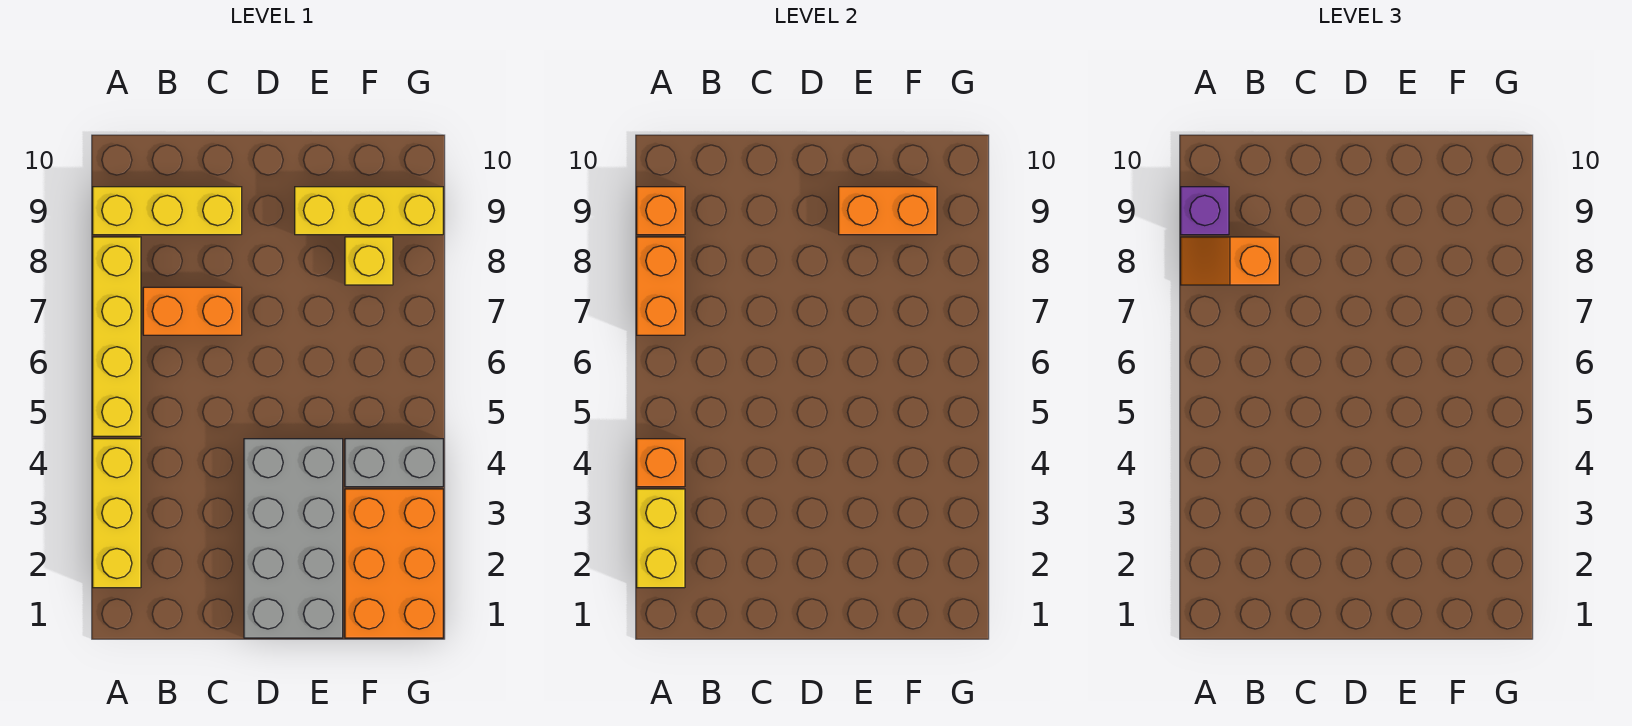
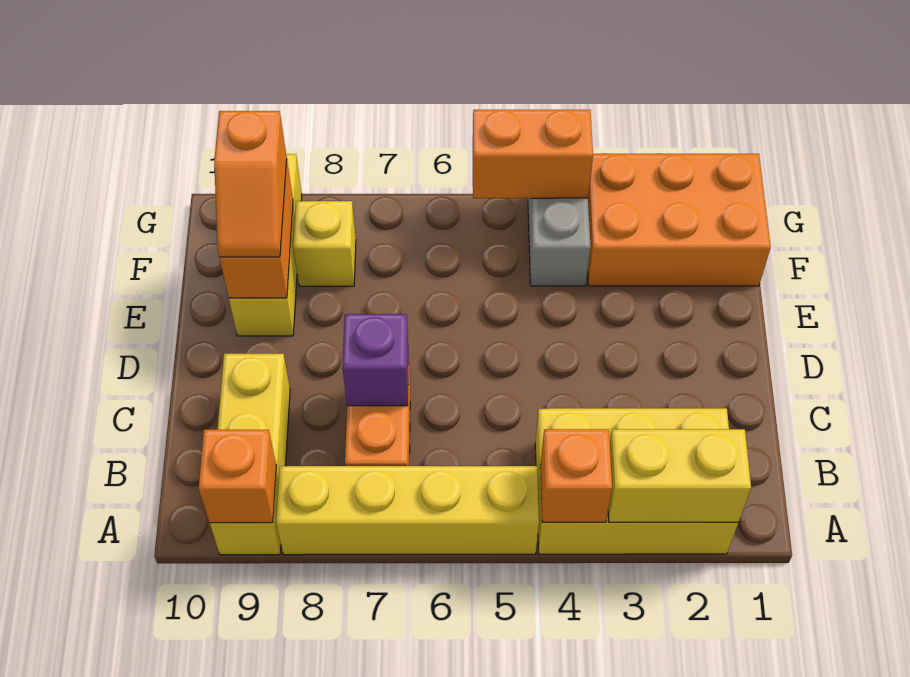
yellow brick A2:A4 level 1 -> yellow brick A2:B4 level 1
orange brick A7:A8 level 2 -> orange brick G4:G5 level 2
orange slope A8:B8 level 3 top B -> orange slope E9:F9 level 3 top F
purple brick A9 level 3 -> purple brick C7 level 2
grey brick D1:E4 level 1 -> none

